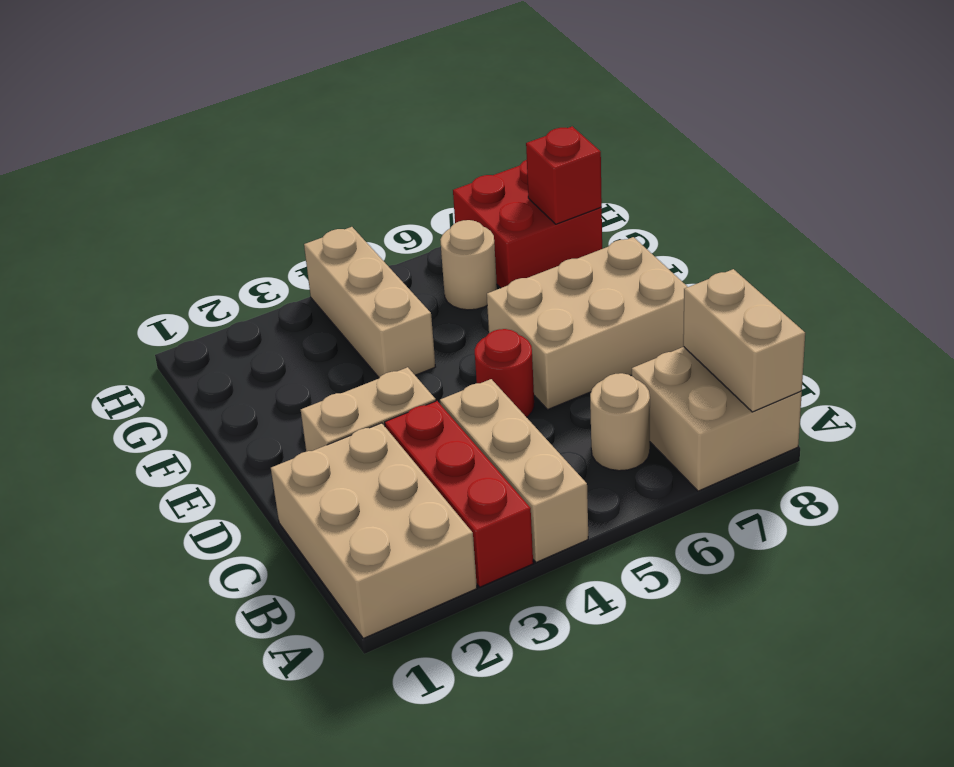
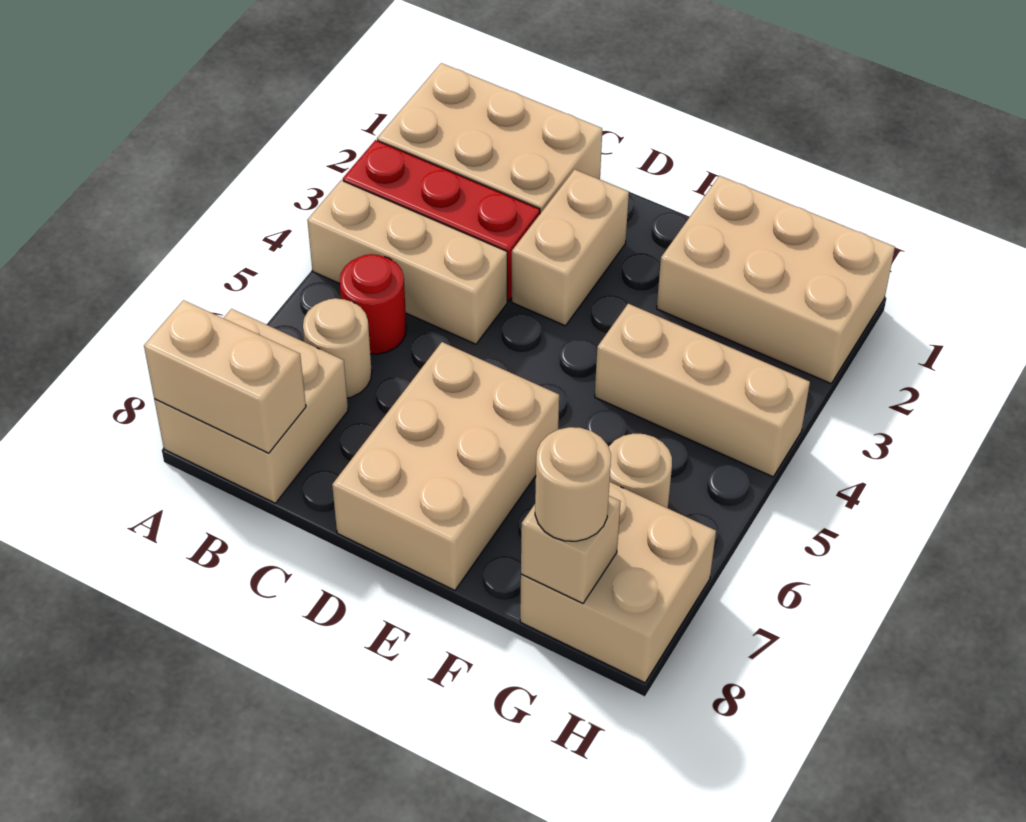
red round brick D5 level 1 -> red round brick B5 level 1
none -> tan brick F1:H2 level 1
red brick G7:H8 level 1 -> tan brick G7:H8 level 1
red brick G8 level 2 -> tan brick G8 level 2
none -> tan round brick G8 level 3

